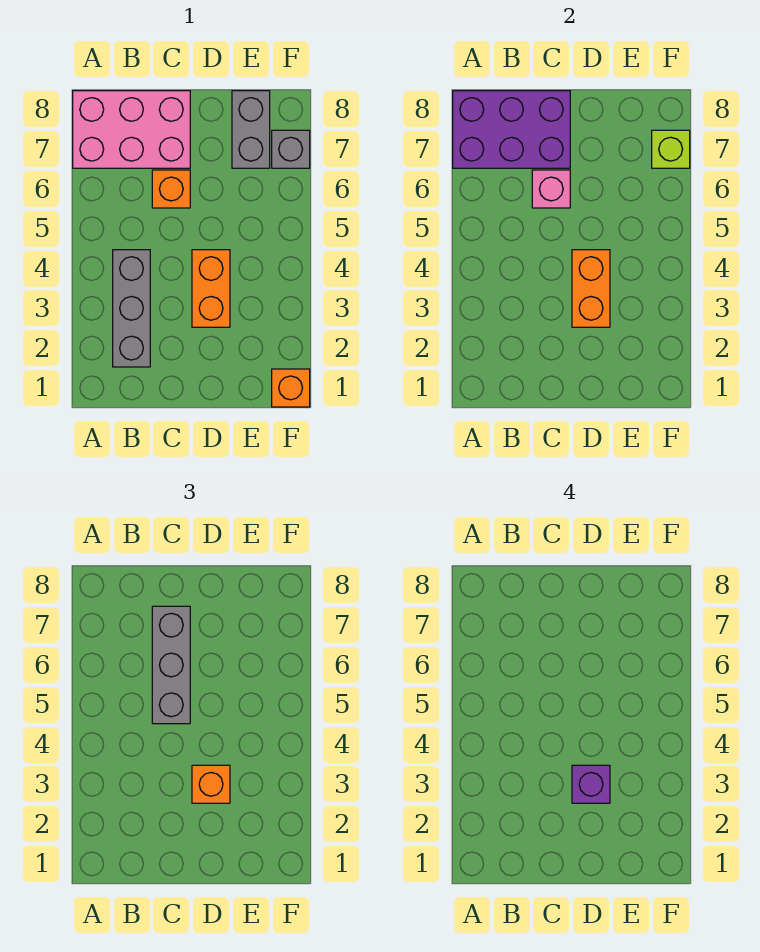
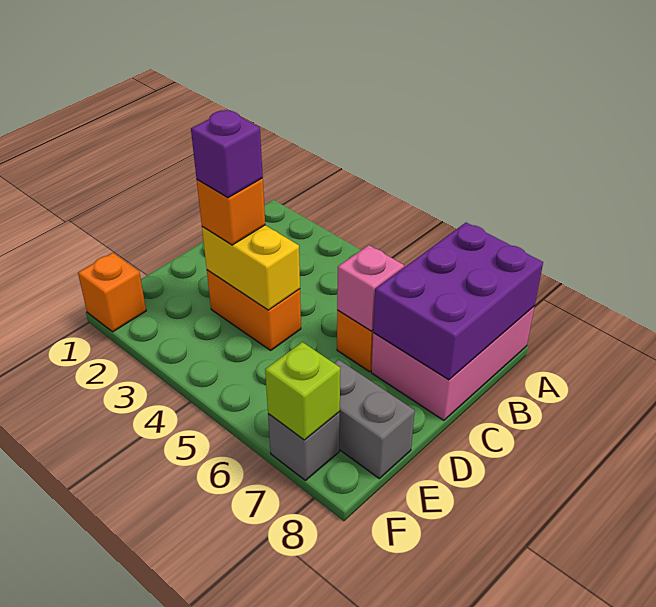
grey brick B2:B4 level 1 -> none
grey brick C5:C7 level 3 -> none
orange brick D3:D4 level 2 -> yellow brick D3:D4 level 2

